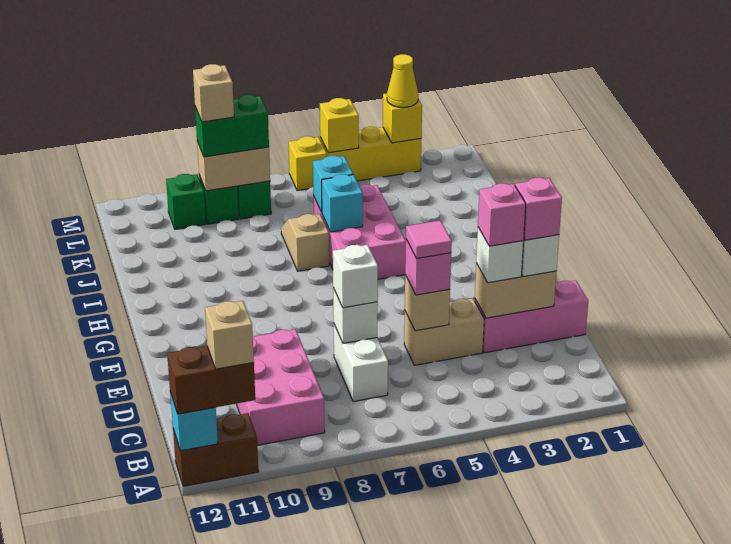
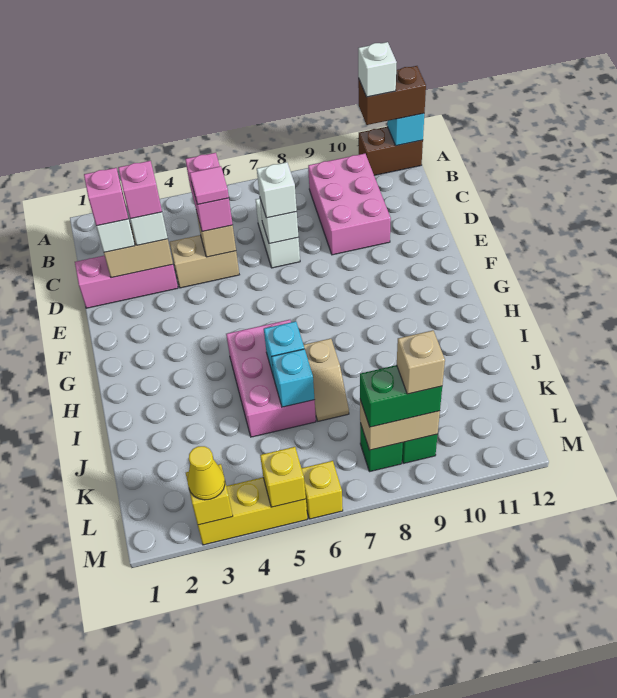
tan brick A11 level 4 -> white brick A11 level 4
pink brick D5 level 3 -> pink brick C5:D5 level 3
green brick L10 level 1 -> none

